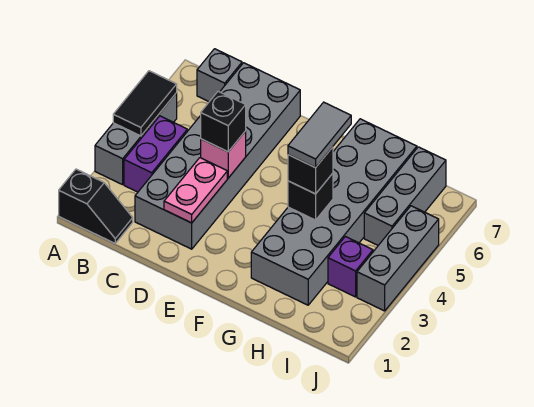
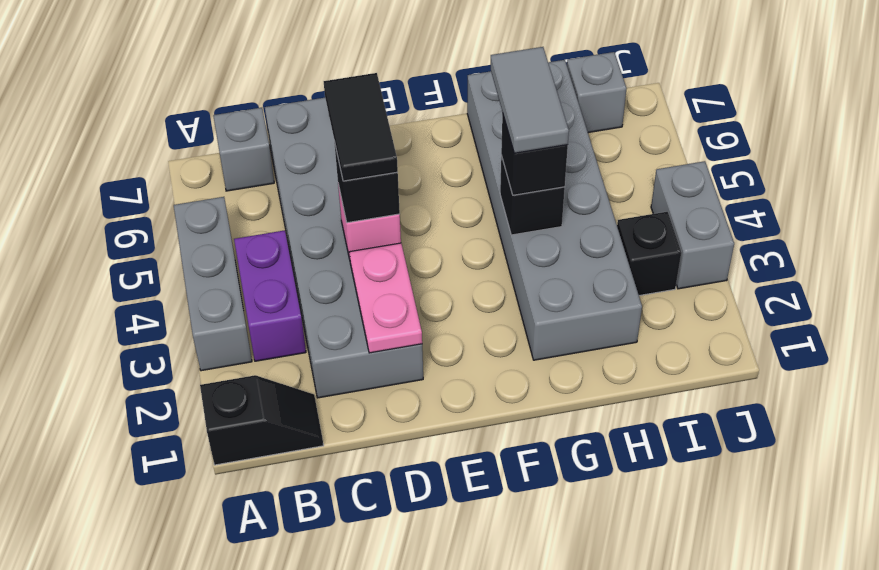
black tile A4:A5 level 2 -> black tile D4:D5 level 4
purple brick I3 level 1 -> black brick I3 level 1
grey brick I5:I7 level 1 -> grey brick I7 level 1
grey brick J3:J5 level 1 -> grey brick J3:J4 level 1

